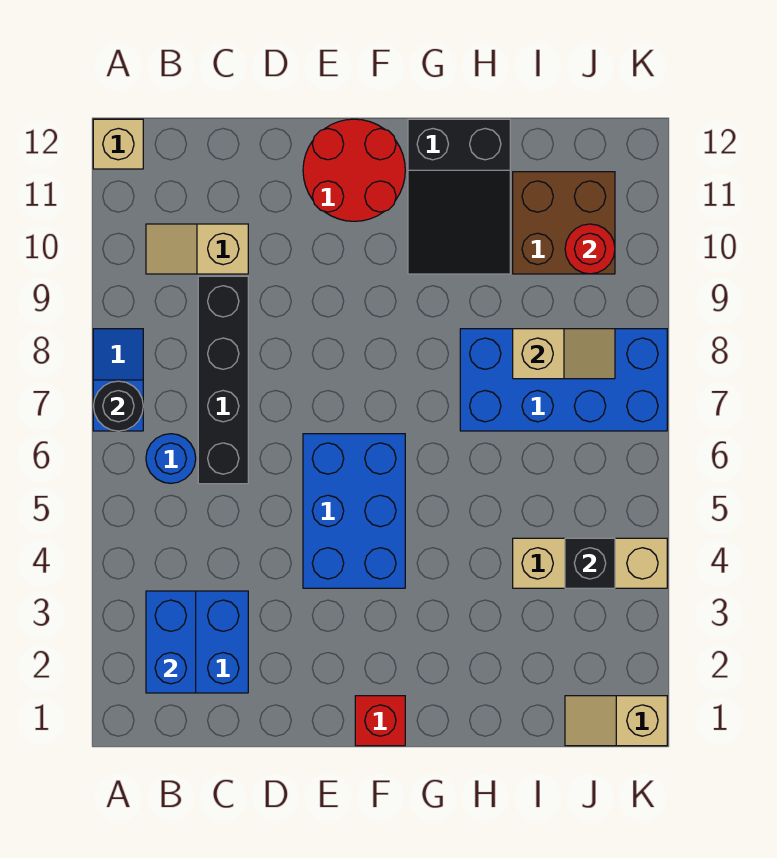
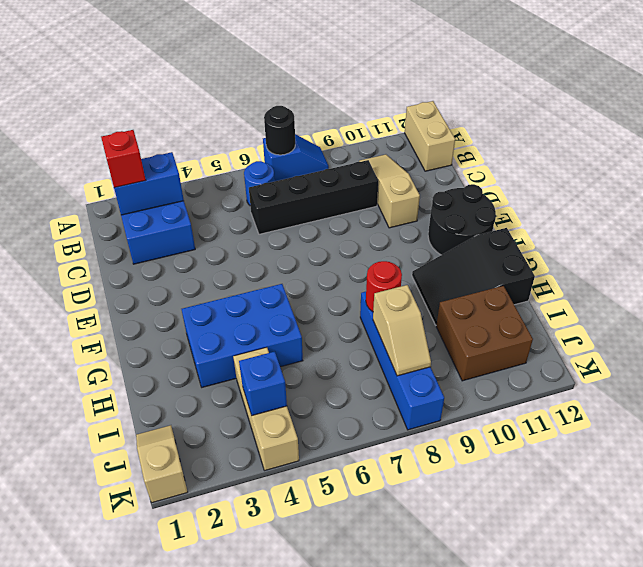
tan brick A12 level 1 -> tan brick A12:B12 level 1
tan slope B10:C10 level 1 top C -> tan slope B10:D10 level 1 top D
blue brick E4:F6 level 1 -> blue brick G3:H5 level 1
red round brick E11:F12 level 1 -> black round brick E11:F12 level 1
red brick F1 level 1 -> red brick B2 level 3
blue brick H7:K8 level 1 -> blue brick H8:K8 level 1
black brick J4 level 2 -> blue brick J4 level 2
red round brick J10 level 2 -> red round brick H8 level 2

